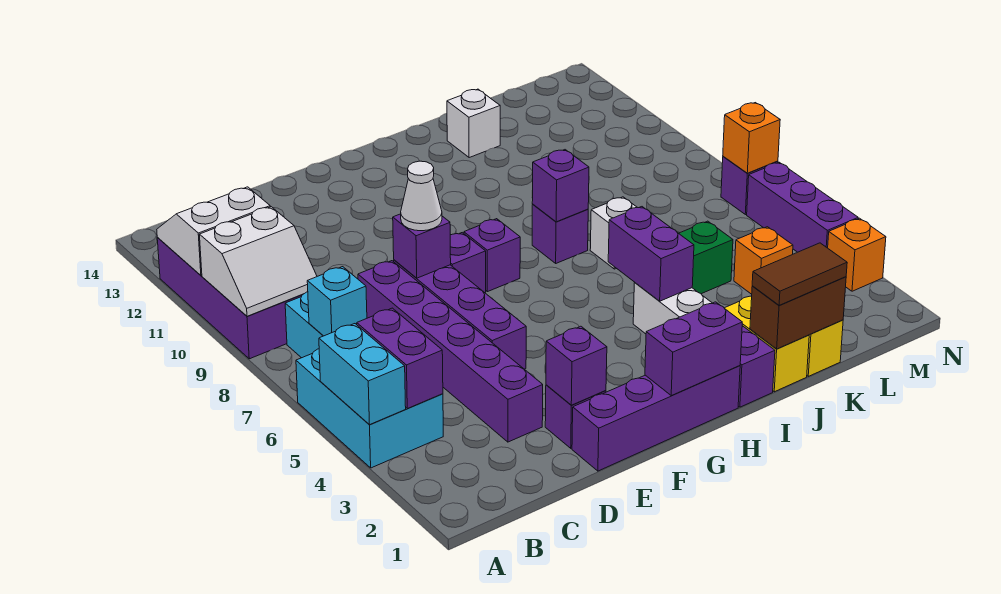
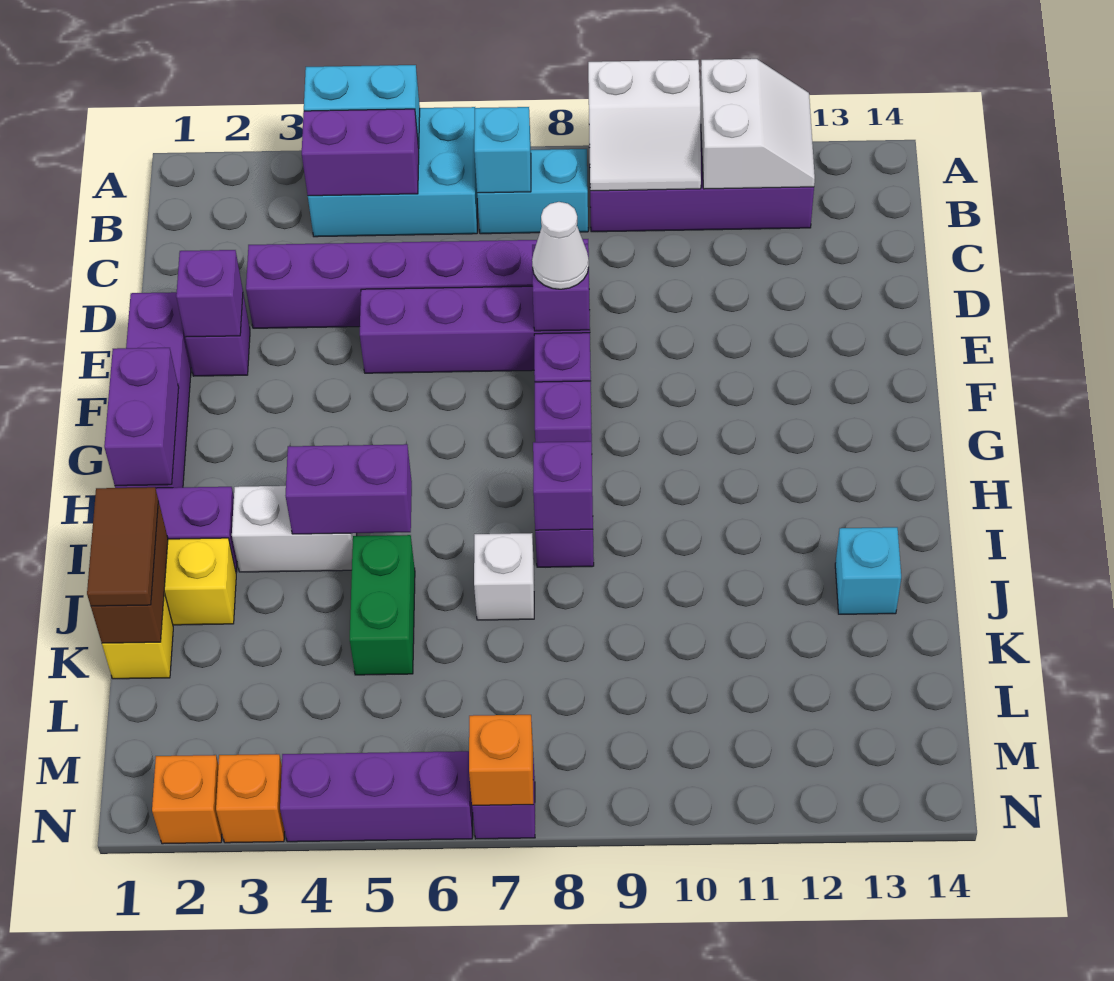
white slope A9:B10 level 2 top 10 -> white slope A9:B10 level 2 top A
white brick J13 level 1 -> cyan brick J13 level 1
orange brick L4 level 1 -> orange brick N2 level 1

